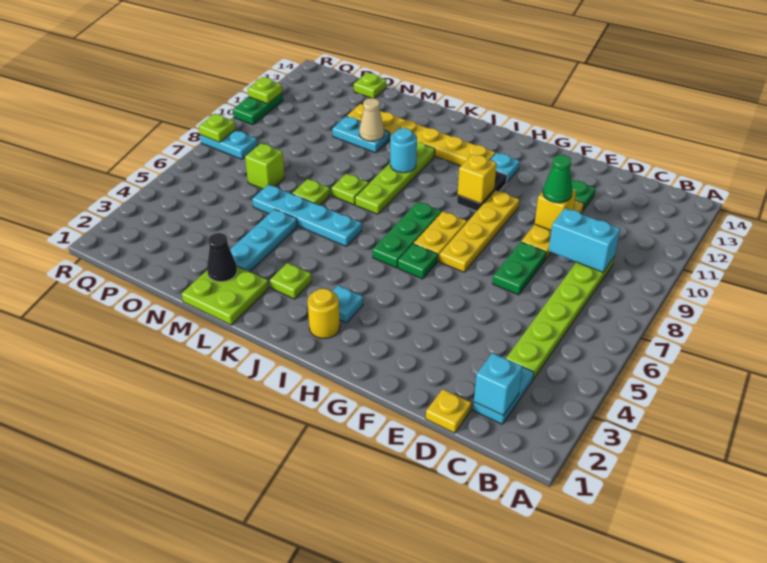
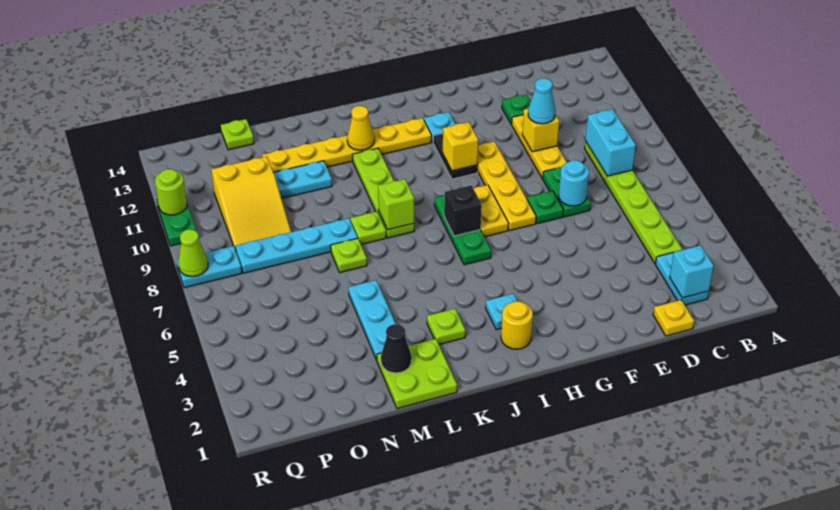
cyan brick C9:D9 level 2 -> cyan brick C8:C9 level 2
green cone E10 level 3 -> cyan cone E10 level 3
green plate H6 level 1 -> green plate F7 level 1
none -> black brick I7 level 2
cyan plate K6:N6 level 1 -> cyan plate M8:P8 level 1
cyan round brick K10 level 2 -> cyan round brick E7 level 2
none -> yellow cone K12 level 2
tan cone M11 level 2 -> none
lime brick O7 level 1 -> lime brick K8 level 2
none -> yellow slope O9:P11 level 1 top 11
lime plate R8 level 2 -> lime cone R8 level 2
lime plate R11 level 2 -> lime round brick R11 level 2

